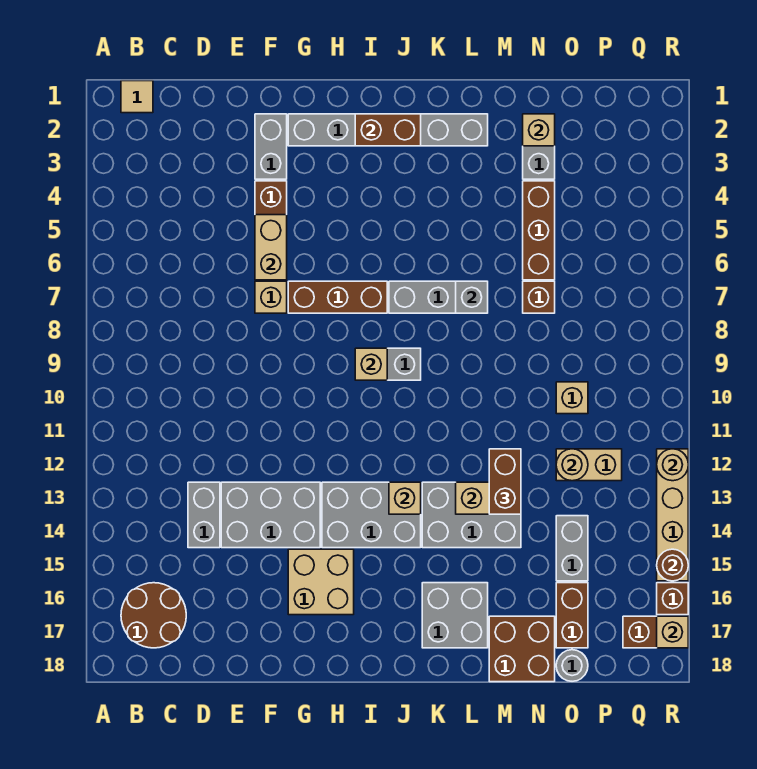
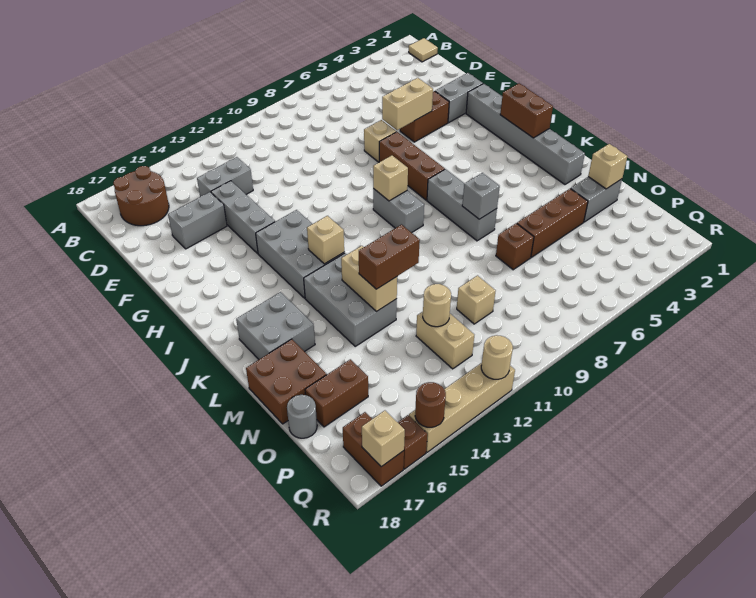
grey brick E13:G14 level 1 -> grey brick E14:G14 level 1
tan brick G15:H16 level 1 -> none
grey brick O14:O15 level 1 -> grey brick E15:E16 level 1

